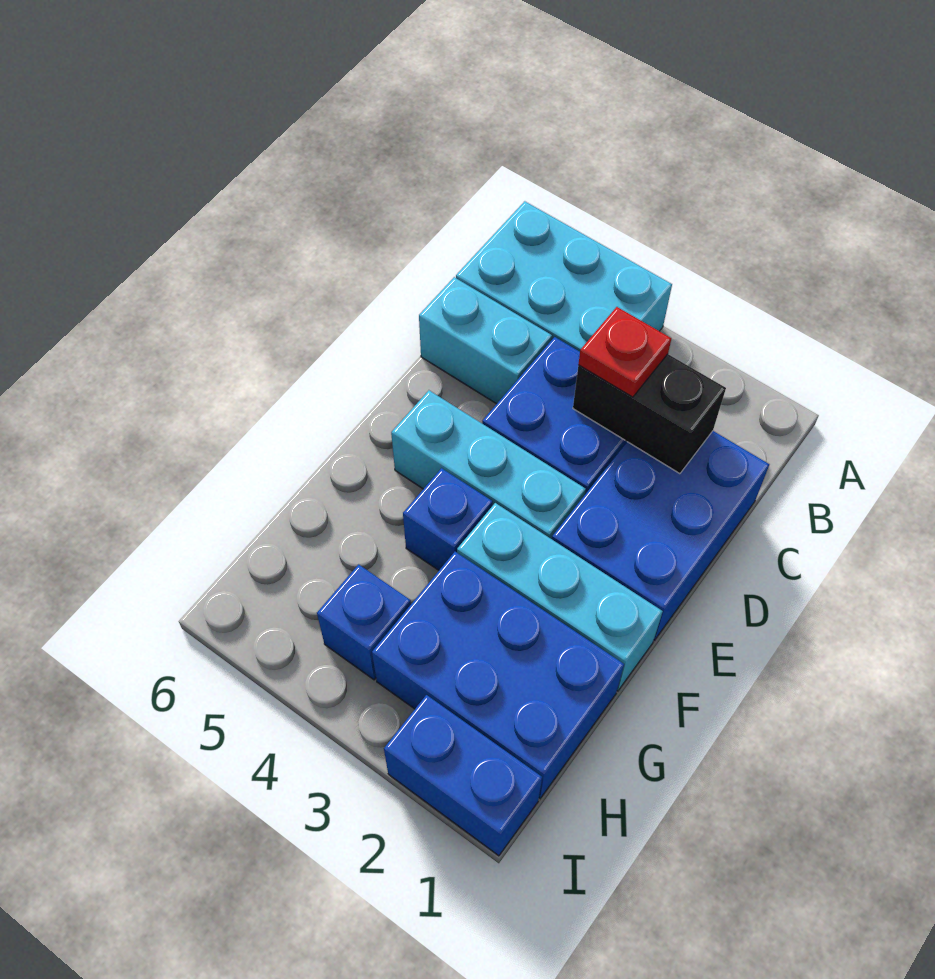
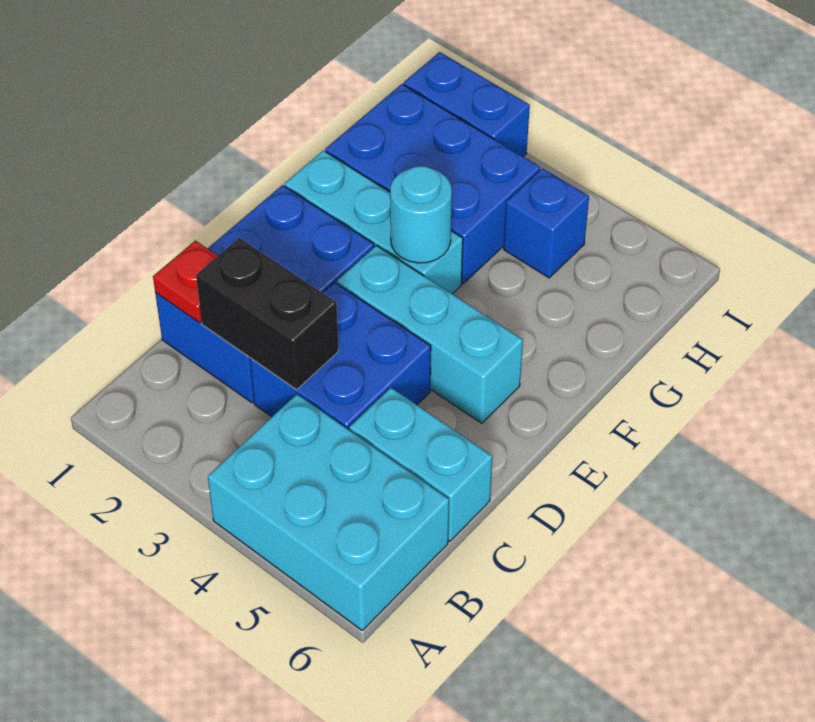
red plate C3 level 3 -> red plate C1 level 2
none -> cyan round brick F3 level 2
blue brick F4 level 1 -> none

